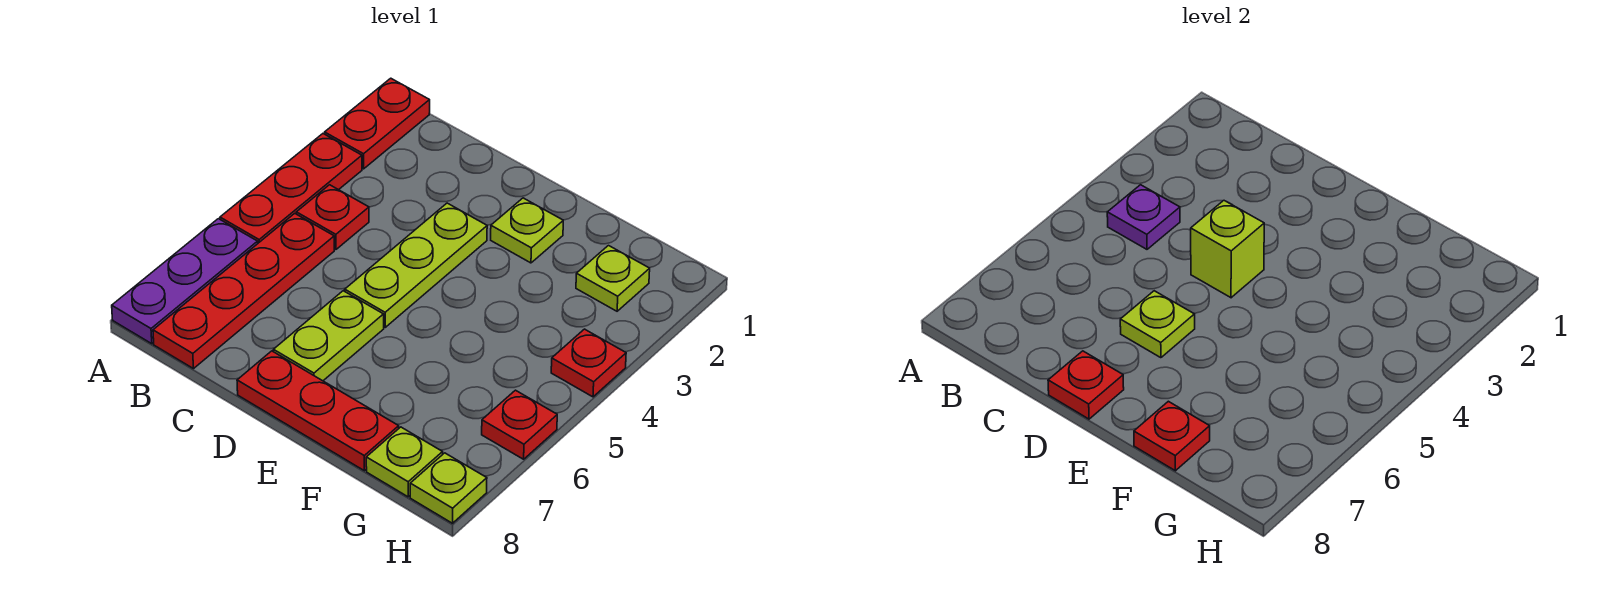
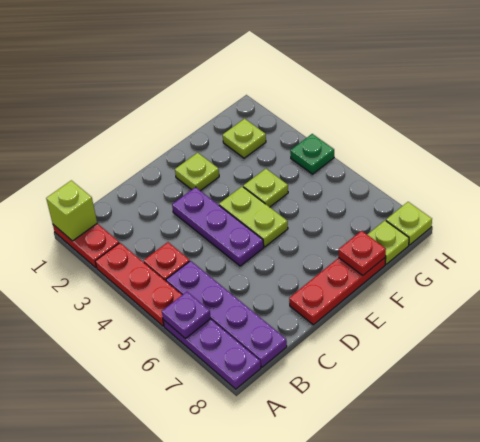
purple plate B4 level 2 -> purple plate A6 level 2
red plate B5:B8 level 1 -> purple plate B5:B8 level 1
lime plate D3:D5 level 1 -> purple plate D3:D5 level 1
lime brick D4 level 2 -> lime brick A1 level 2
lime plate D6:D7 level 1 -> lime plate E4:E5 level 1
lime plate D6 level 2 -> lime plate F4 level 1
red plate D8 level 2 -> none
red plate H4 level 1 -> green plate H4 level 1
red plate H6 level 1 -> none

